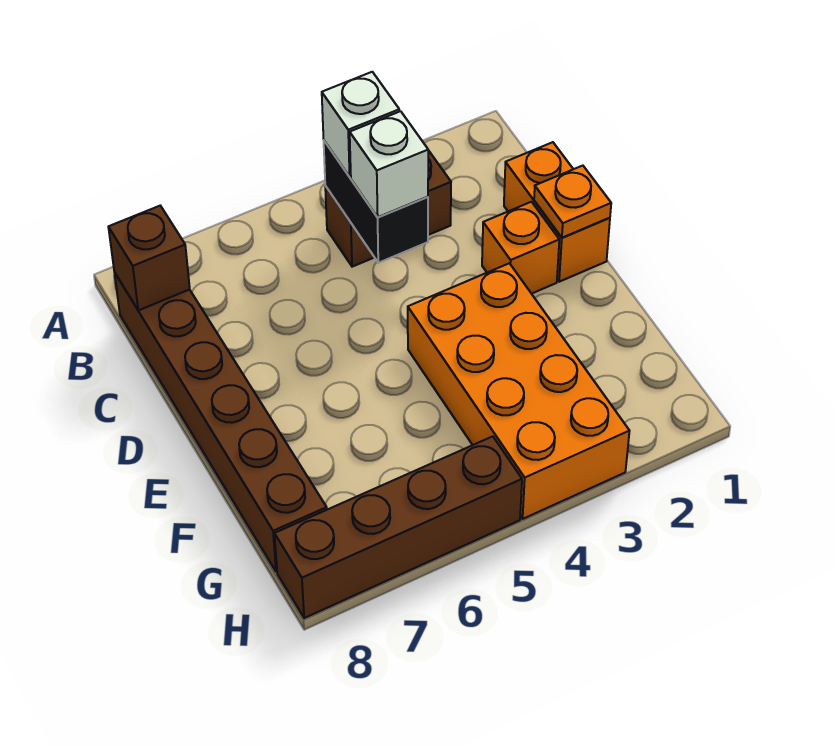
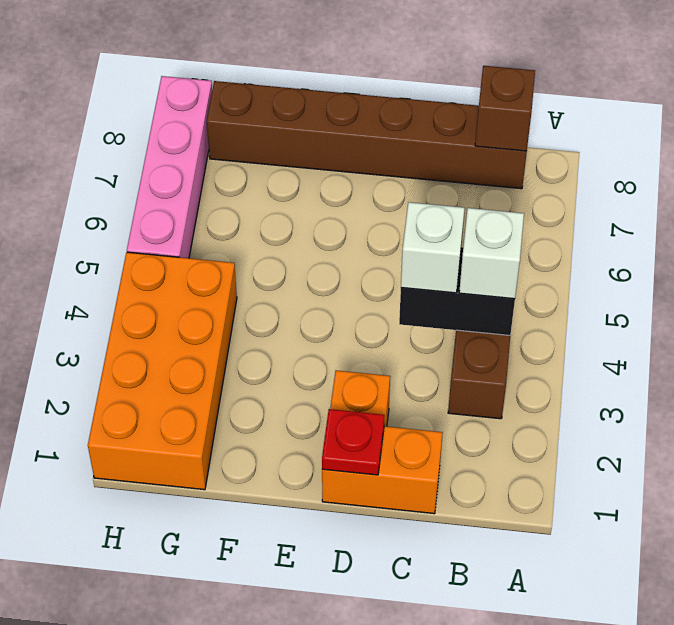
orange plate D1 level 2 -> red plate D1 level 2
orange brick E3:H4 level 1 -> orange brick G1:H4 level 1
brown brick H5:H8 level 1 -> pink brick H5:H8 level 1

